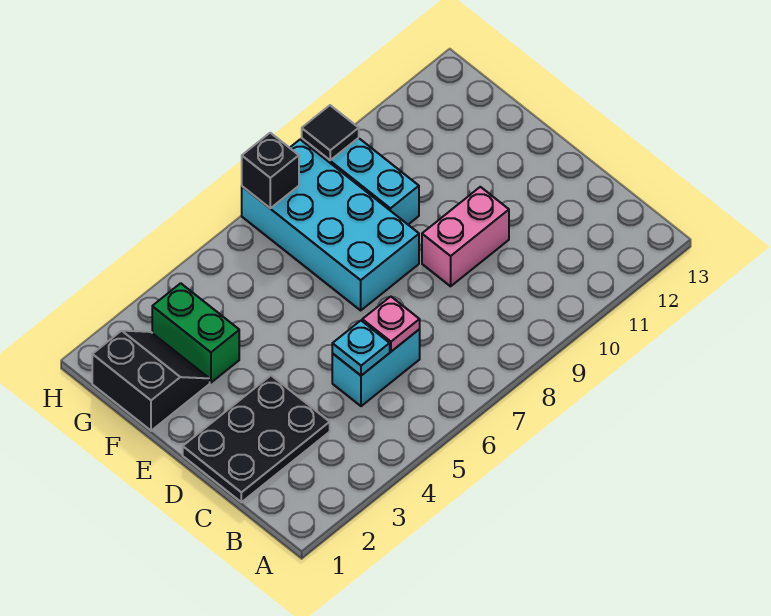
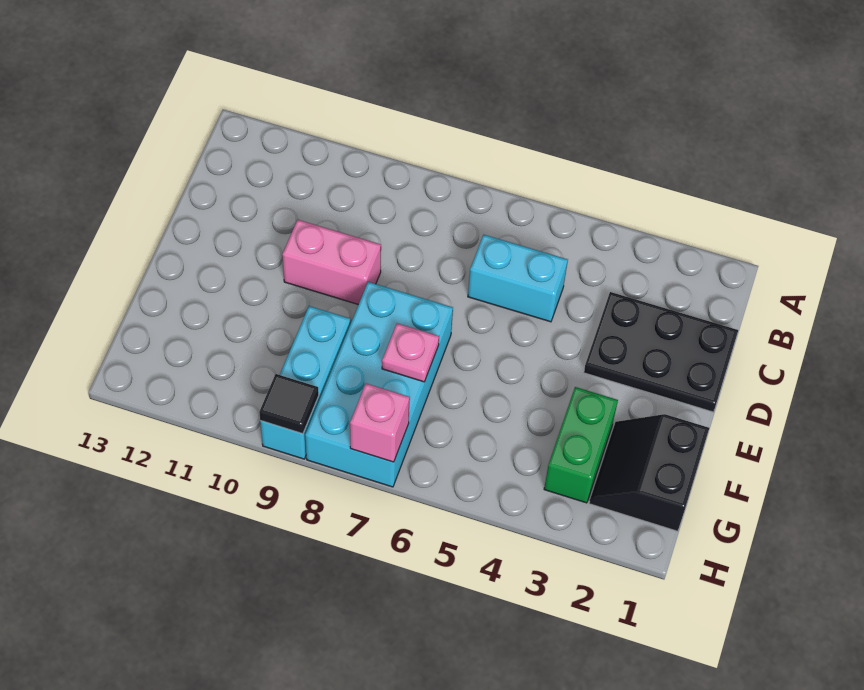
cyan plate C5 level 2 -> none
pink plate C6 level 2 -> pink plate F7 level 2
black brick H7 level 2 -> pink brick H7 level 2

